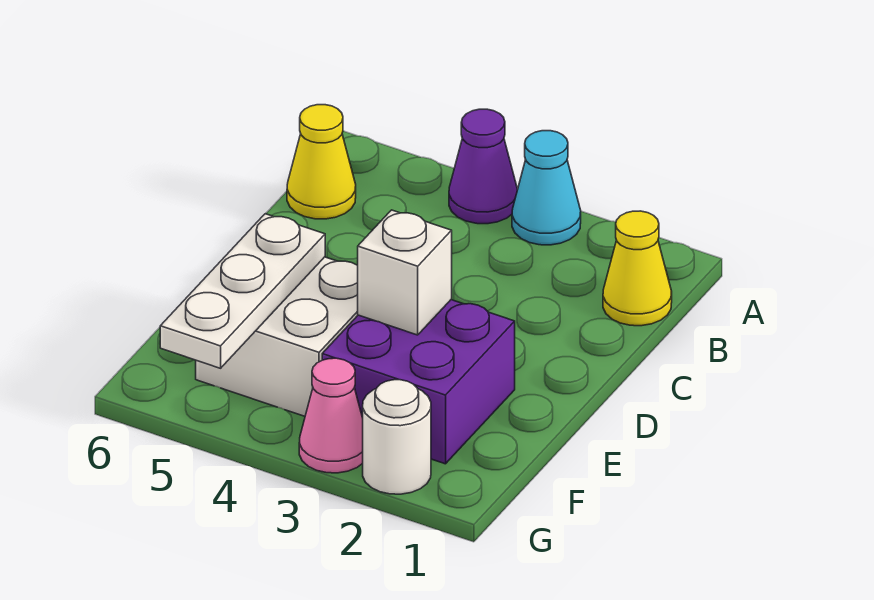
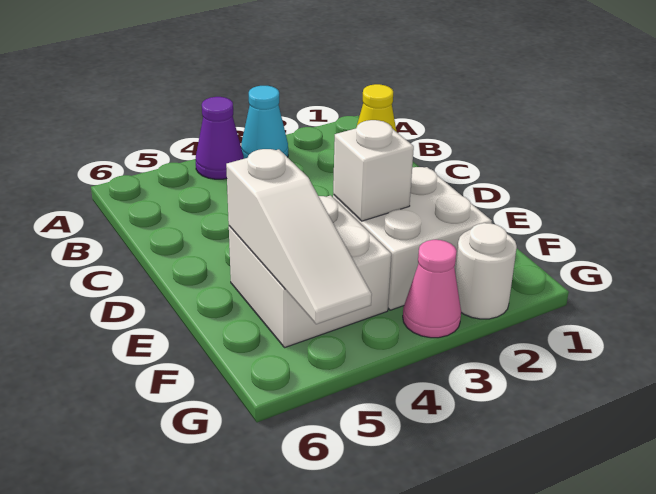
yellow cone B6 level 1 -> none
purple brick E2:F3 level 1 -> white brick E2:F3 level 1
white plate E5:G5 level 2 -> white slope E5:G5 level 2 top E

